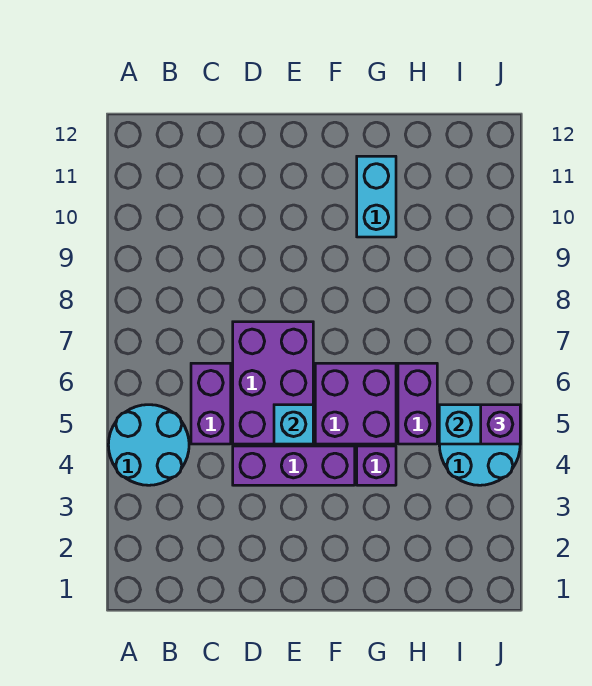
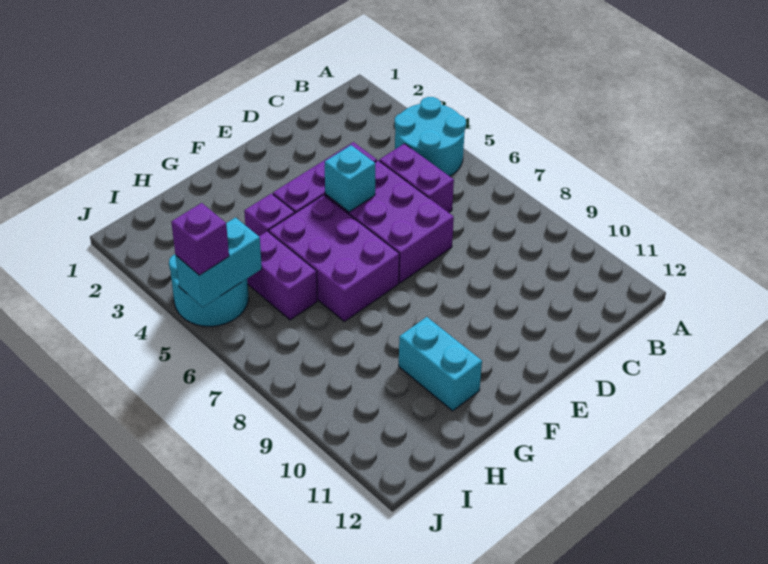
purple brick F5:G6 level 1 -> purple brick F5:G7 level 1

